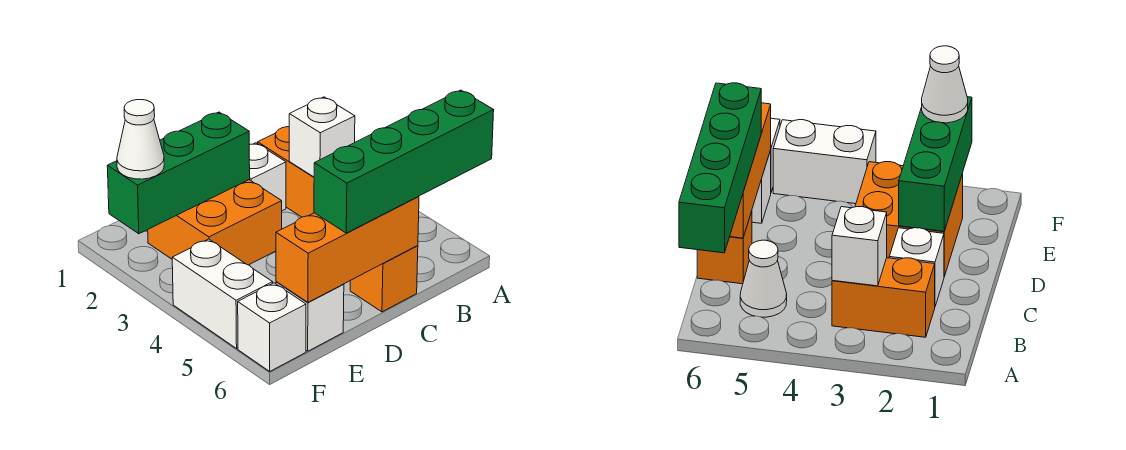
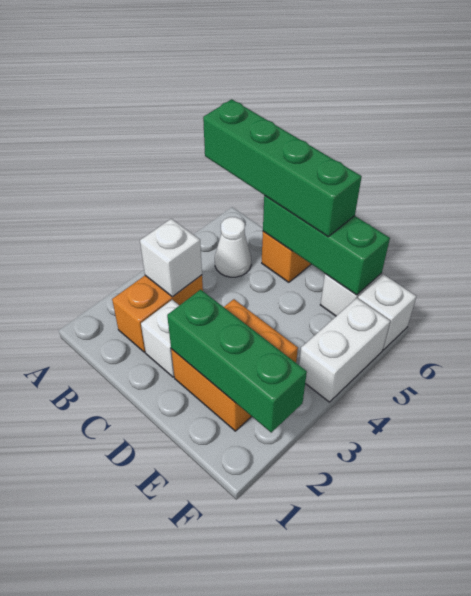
orange brick C6:E6 level 2 -> green brick C6:E6 level 2
white cone F2 level 3 -> none

